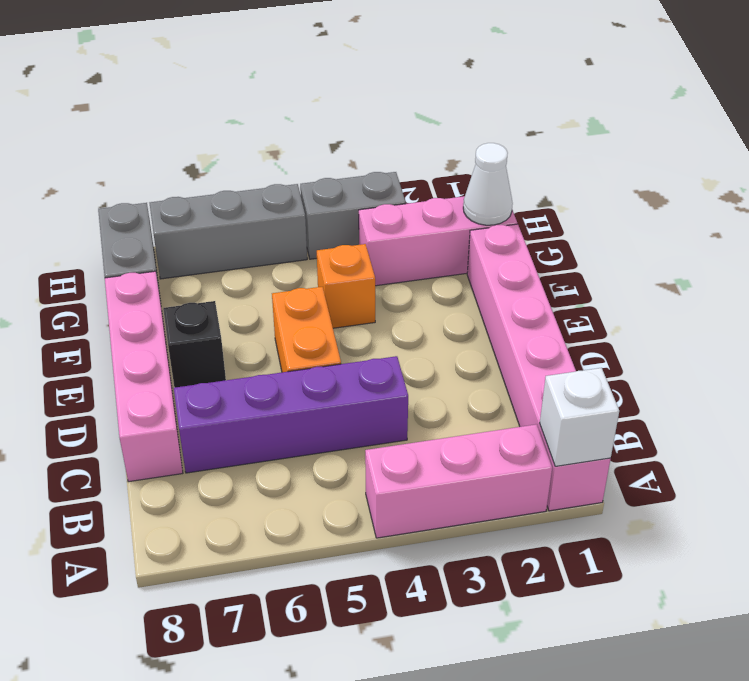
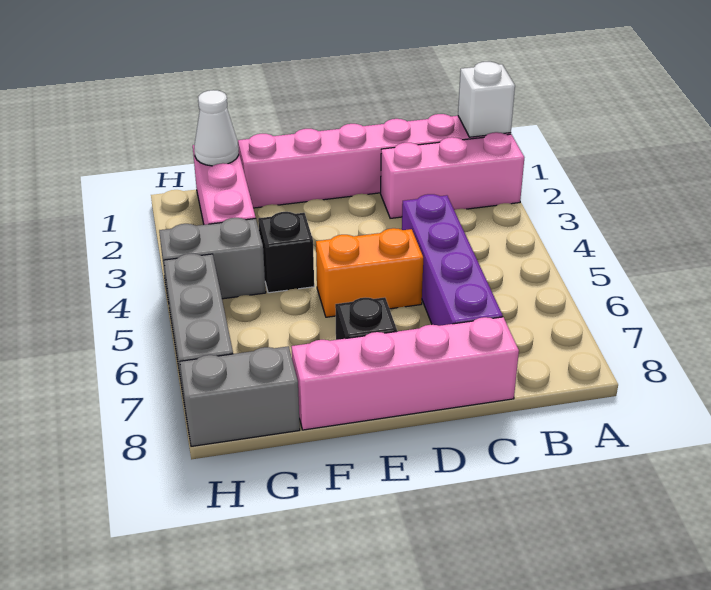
pink brick A2:A4 level 1 -> pink brick A2:C2 level 1
orange brick F4 level 1 -> black brick F4 level 1
grey brick H3:H4 level 1 -> grey brick G4:H4 level 1

